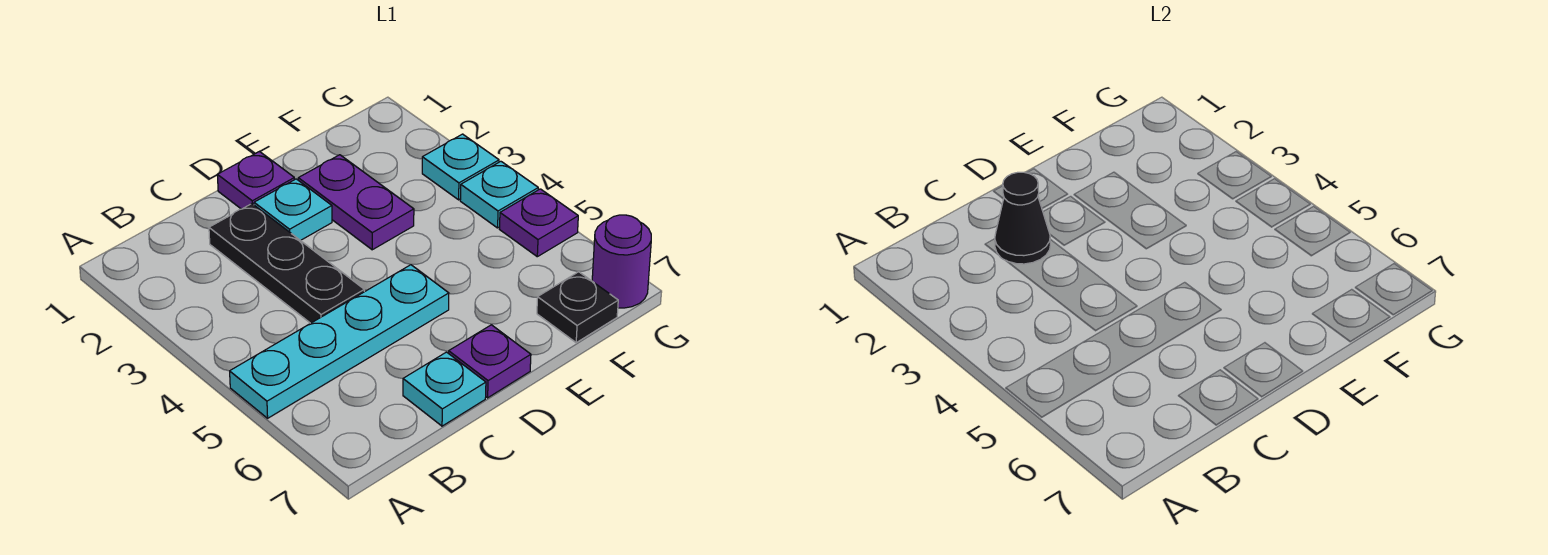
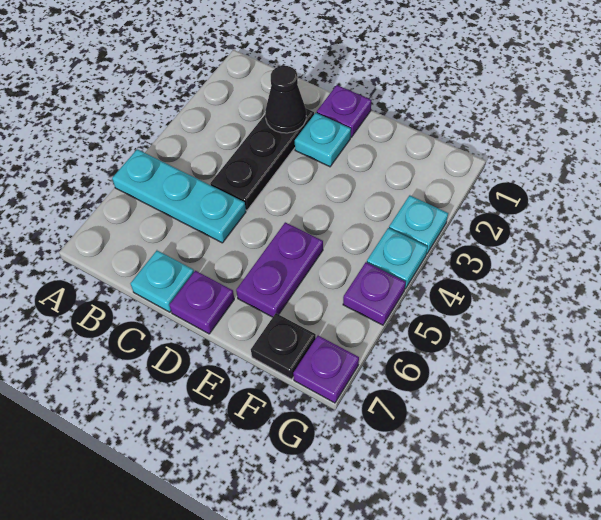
cyan plate A5:D5 level 1 -> cyan plate A5:C5 level 1
purple plate E2:E3 level 1 -> purple plate E5:E6 level 1
purple round brick G7 level 1 -> purple plate G7 level 1

